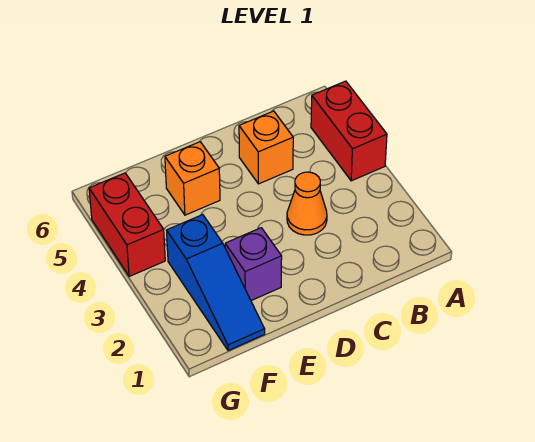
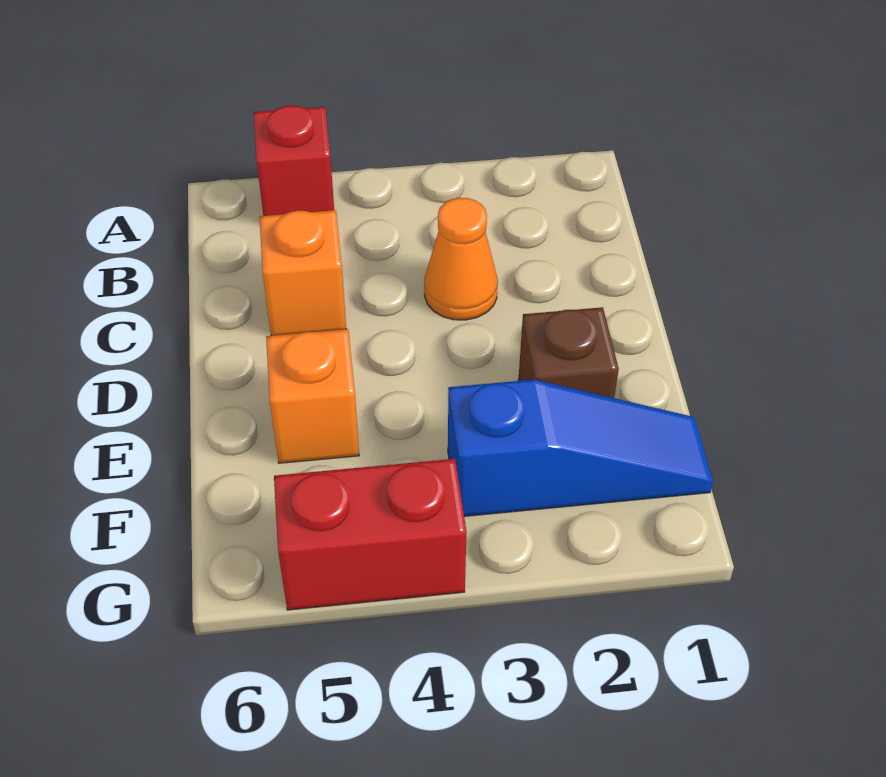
red brick A4:A5 level 1 -> red brick A5 level 1
purple brick E2 level 1 -> brown brick E2 level 1

